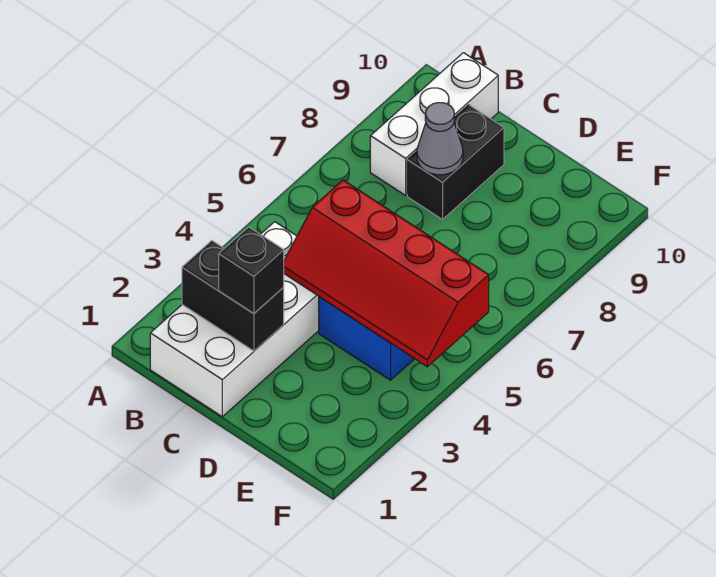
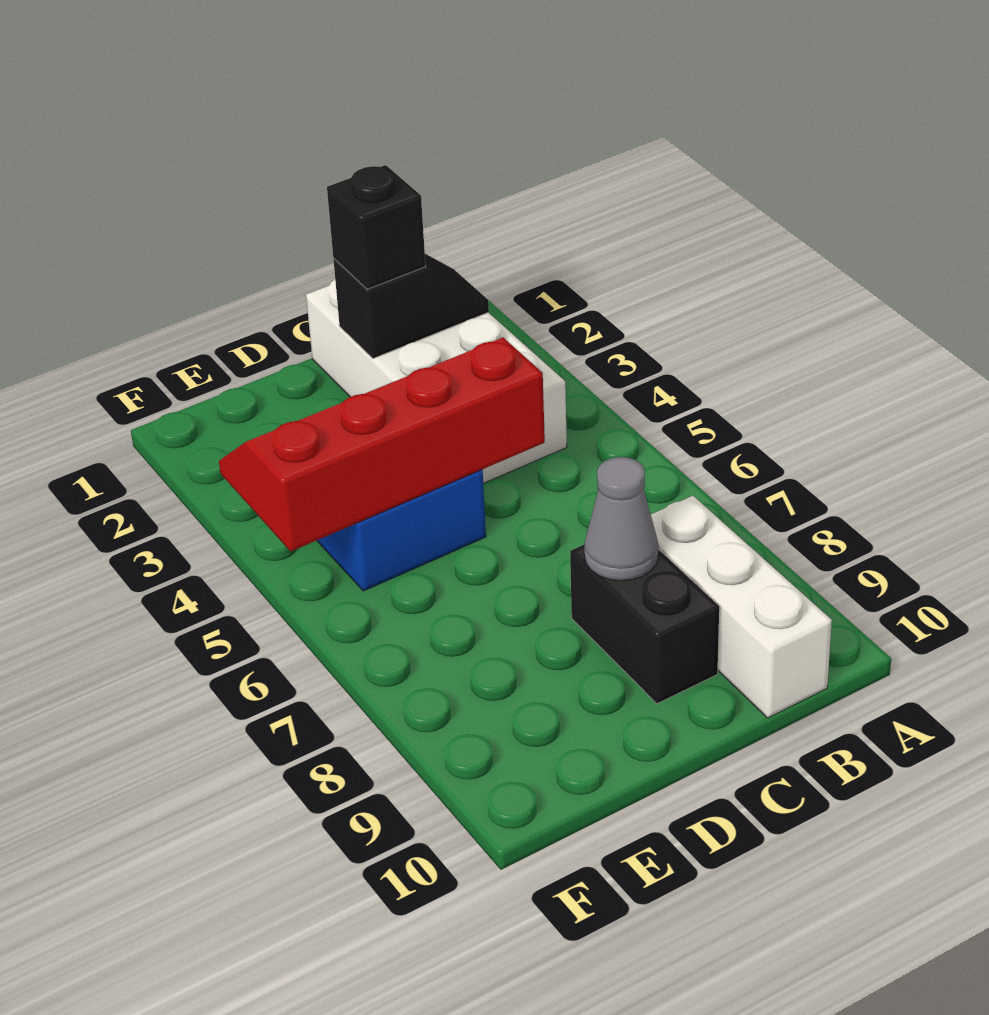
black brick B2:C2 level 2 -> black slope B2:C2 level 2 top C

